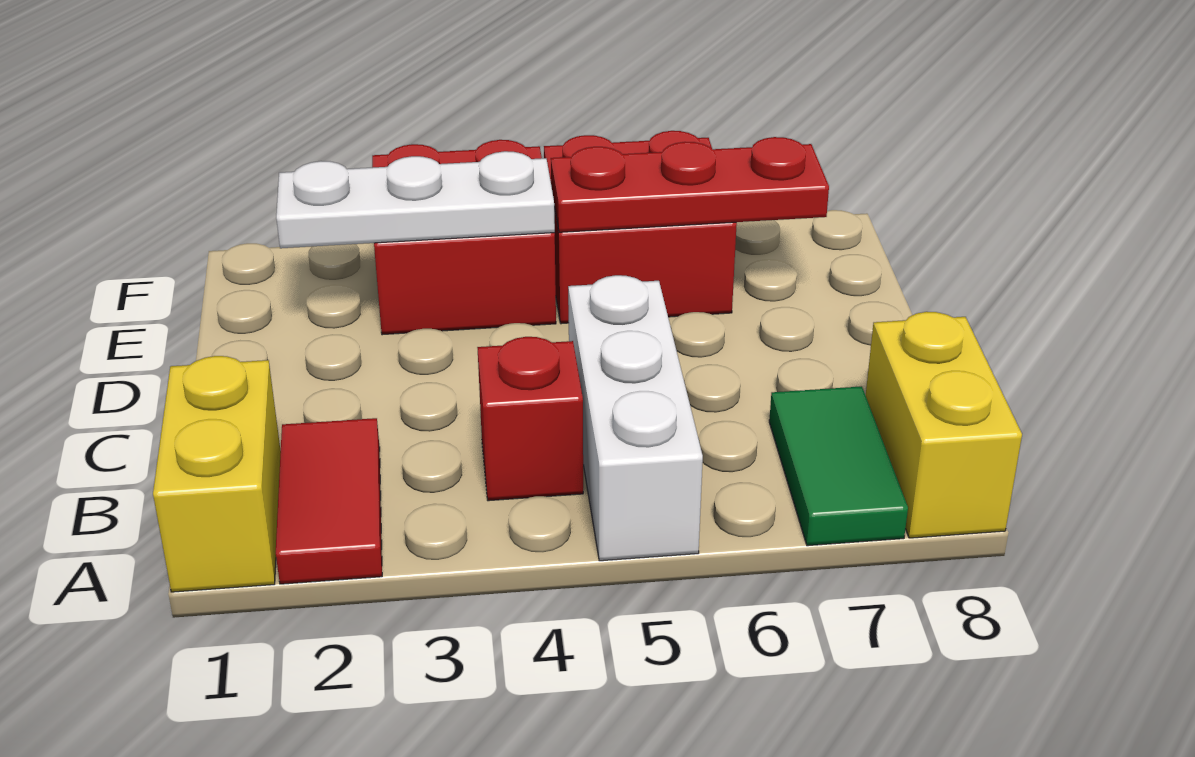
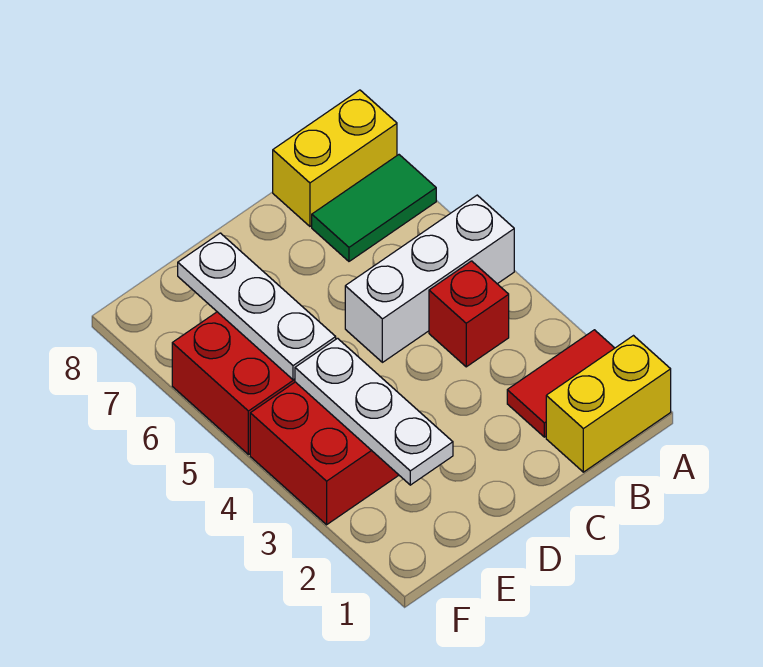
red plate E5:E7 level 2 -> white plate E5:E7 level 2

